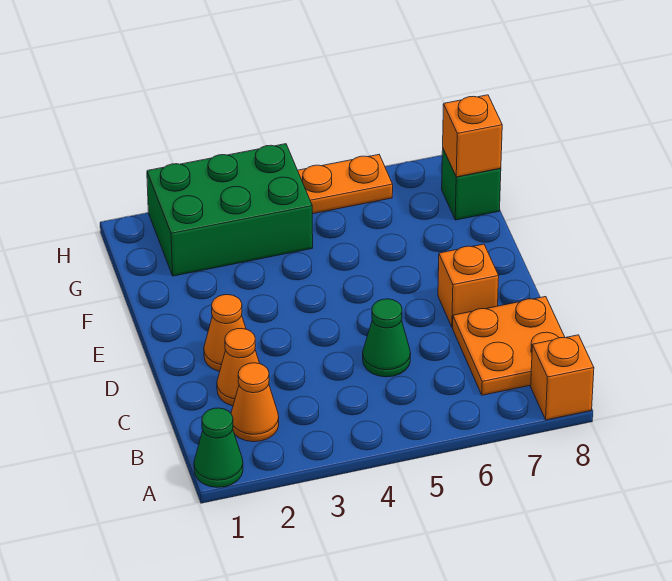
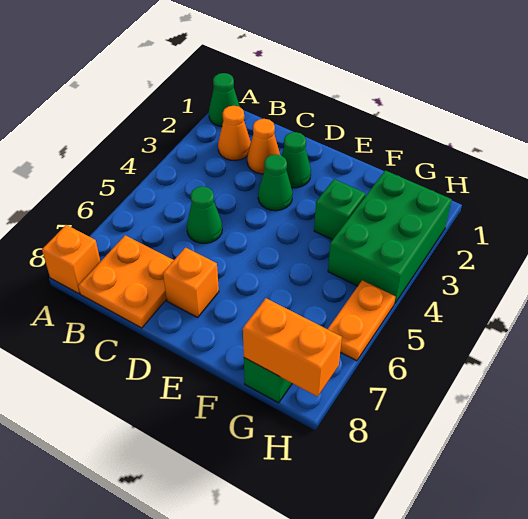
orange cone D2 level 1 -> green cone D2 level 1
none -> green cone D3 level 1
none -> green brick F3 level 1
orange brick G8 level 2 -> orange brick G8:H8 level 2

